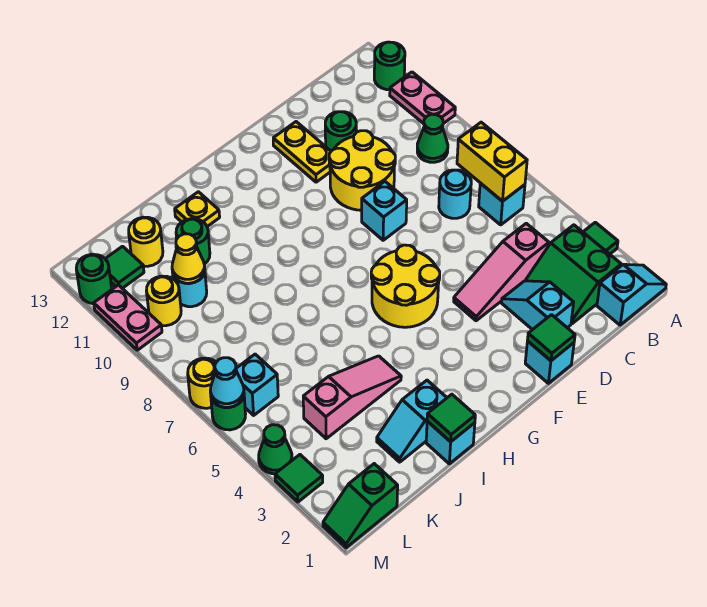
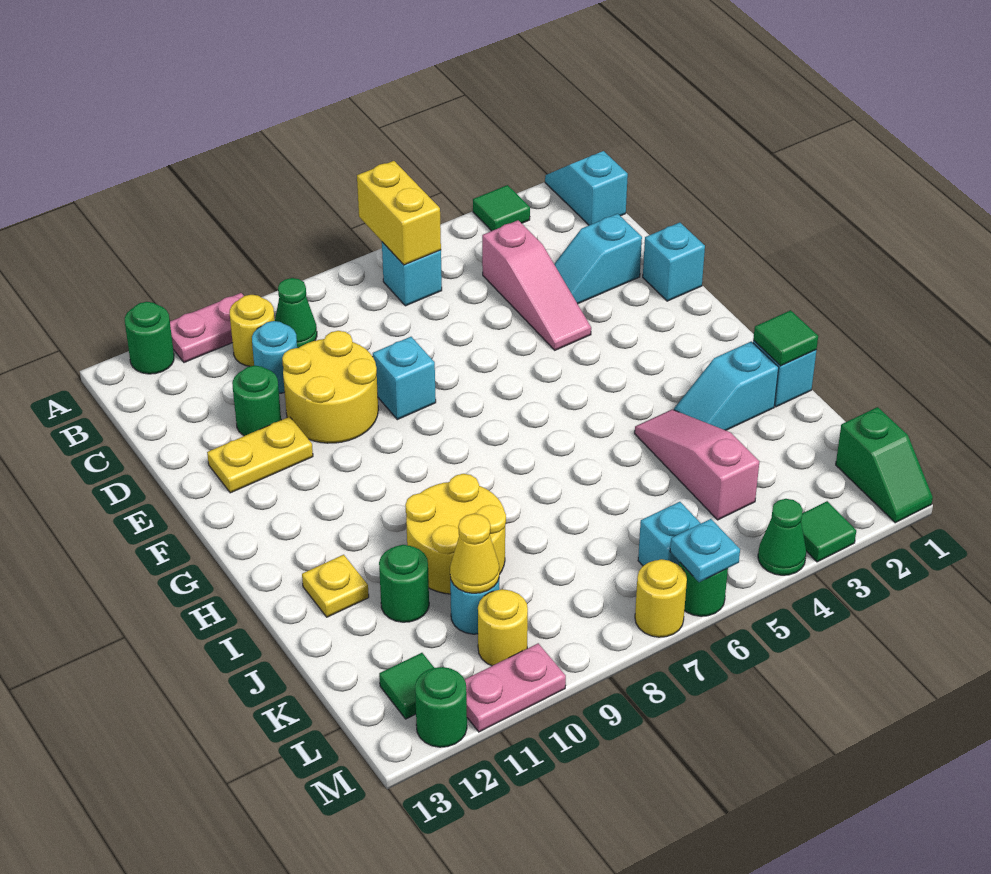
green slope B2:C3 level 1 top B -> none
yellow brick B6:B7 level 2 -> yellow brick A6:B6 level 2
cyan round brick C7 level 1 -> cyan round brick C10 level 1
green tile E1 level 2 -> none
yellow round brick F5:G6 level 1 -> yellow round brick I9:J10 level 1
cyan slope I2:J2 level 1 top I -> cyan slope I2:I3 level 1 top 2
yellow round brick K12 level 1 -> yellow round brick B10 level 1
cyan cone M6 level 2 -> cyan plate M6 level 2

